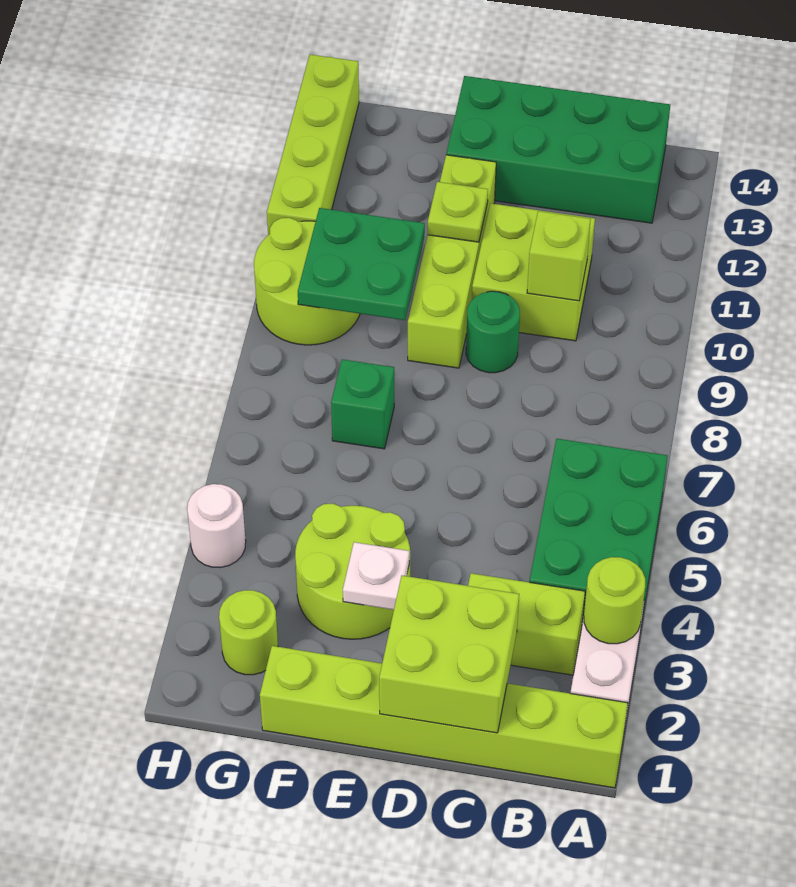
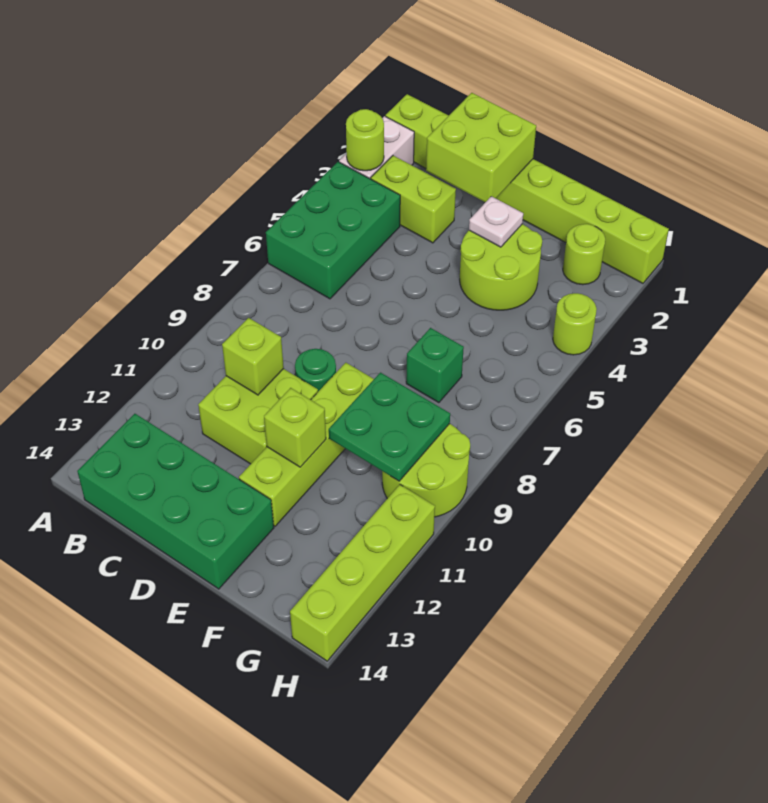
lime brick A1:F1 level 1 -> lime brick A1:H1 level 1
lime plate E11 level 2 -> lime brick E11 level 2
white round brick H4 level 1 -> lime round brick H4 level 1

